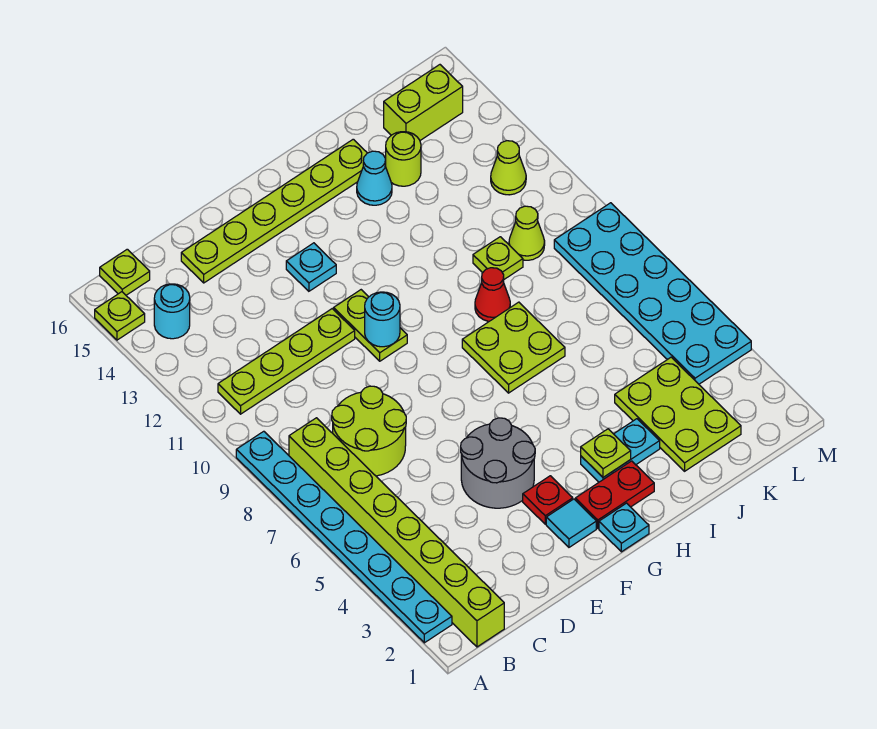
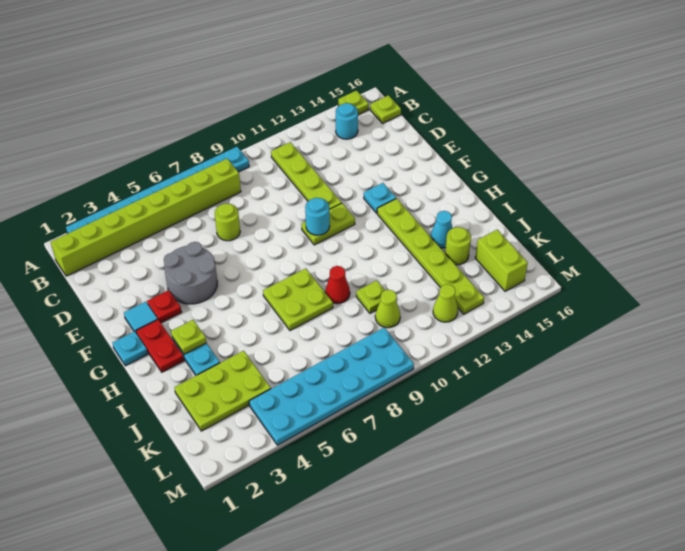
lime round brick C7:D8 level 1 -> lime round brick D7 level 1
lime plate D15:I15 level 1 -> lime plate G13:L13 level 1

